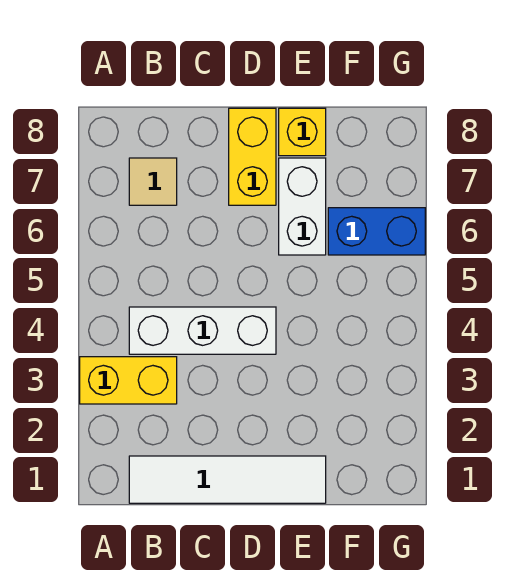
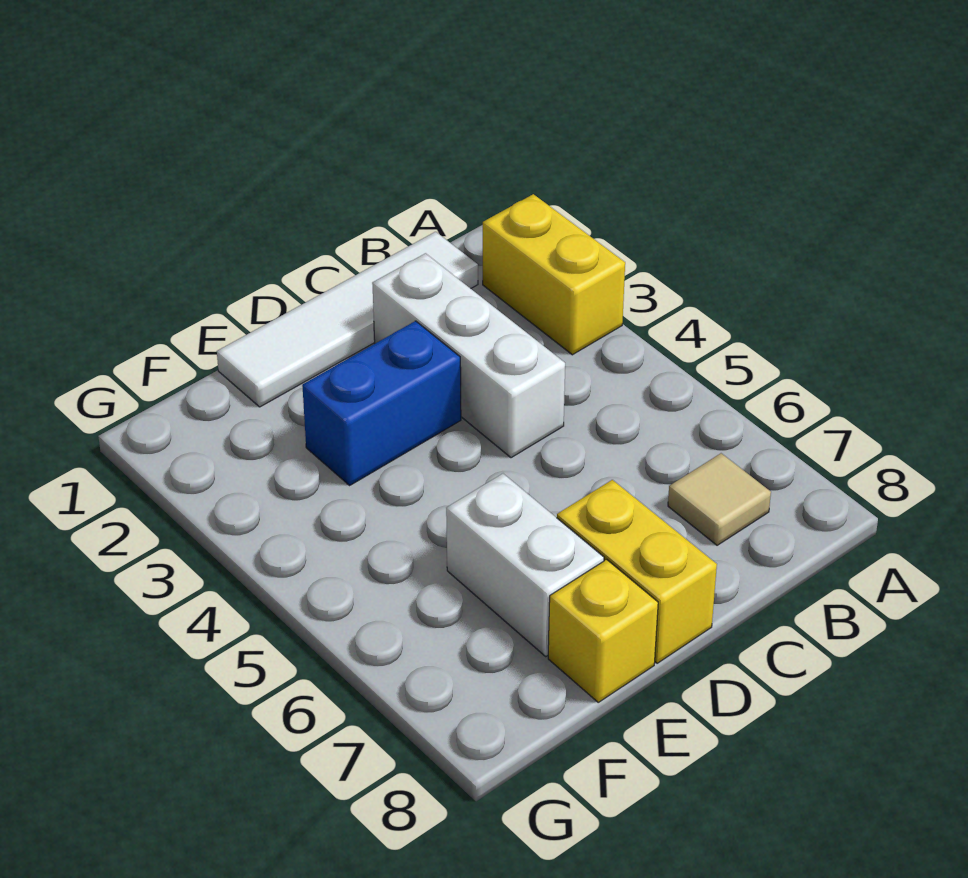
yellow brick A3:B3 level 1 -> yellow brick A2:A3 level 1
white brick B4:D4 level 1 -> white brick C2:C4 level 1
blue brick F6:G6 level 1 -> blue brick D3:E3 level 1

